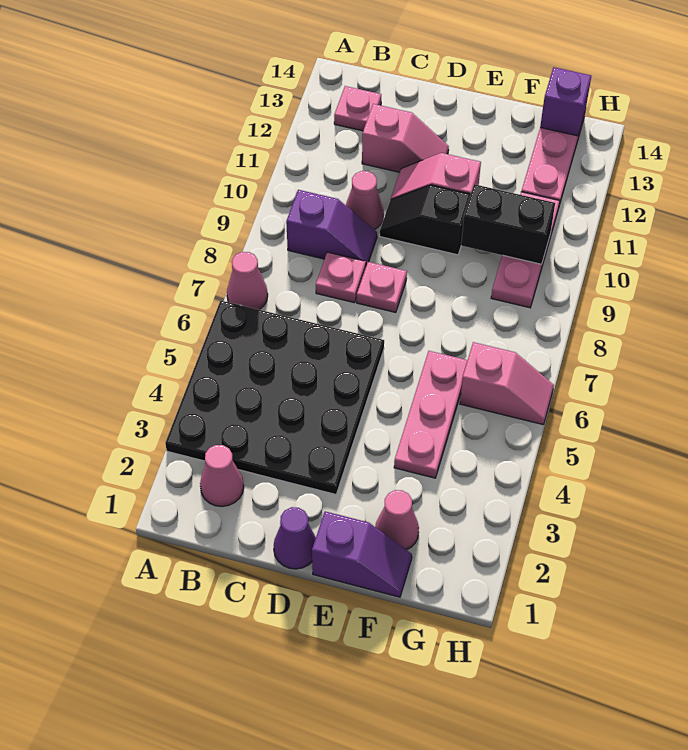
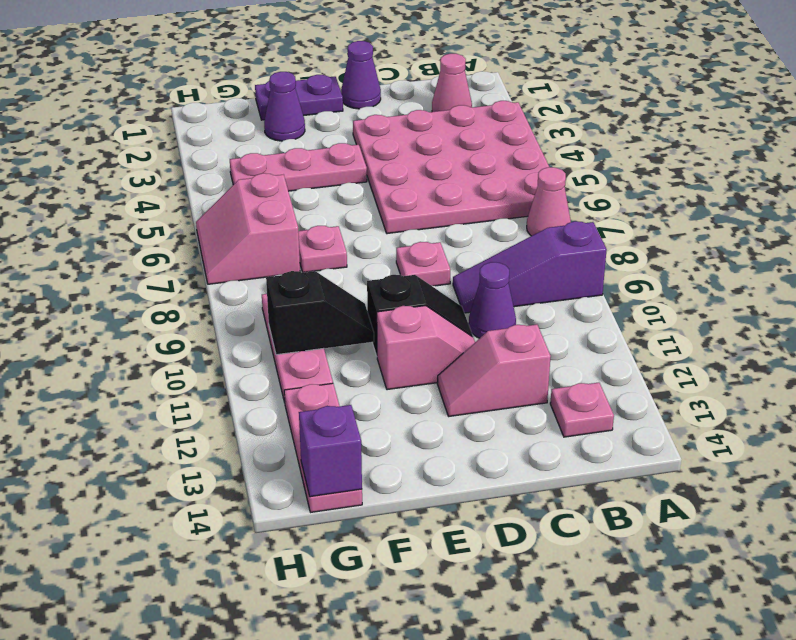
black plate A3:D6 level 1 -> pink plate A3:D6 level 1
purple slope B9:C9 level 1 top B -> purple slope A9:C9 level 1 top A
pink plate C8 level 1 -> pink plate F7 level 1
pink cone C10 level 1 -> purple cone C10 level 1
purple slope E1:F1 level 1 top E -> purple plate E1:F1 level 1
pink cone F2 level 1 -> purple cone F2 level 1
pink plate F4:F6 level 1 -> pink plate E4:G4 level 1
black brick F10:G10 level 2 -> black slope F10:G10 level 2 top G
pink slope G6:H6 level 1 top G -> pink slope G6:H7 level 1 top G

